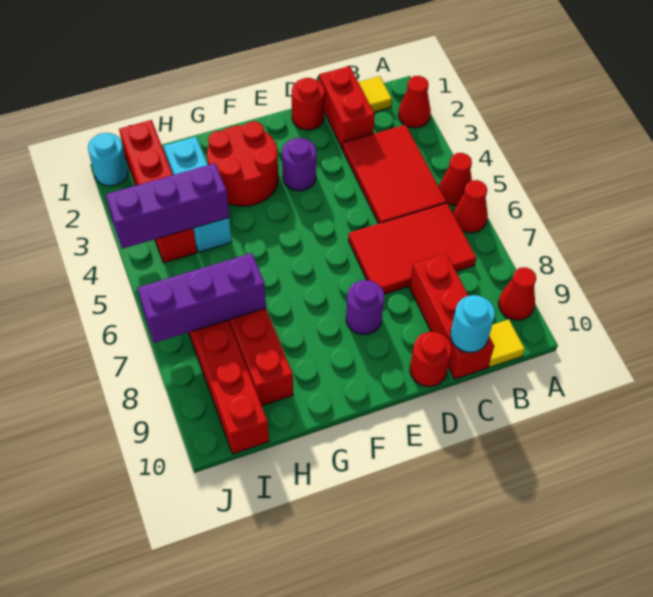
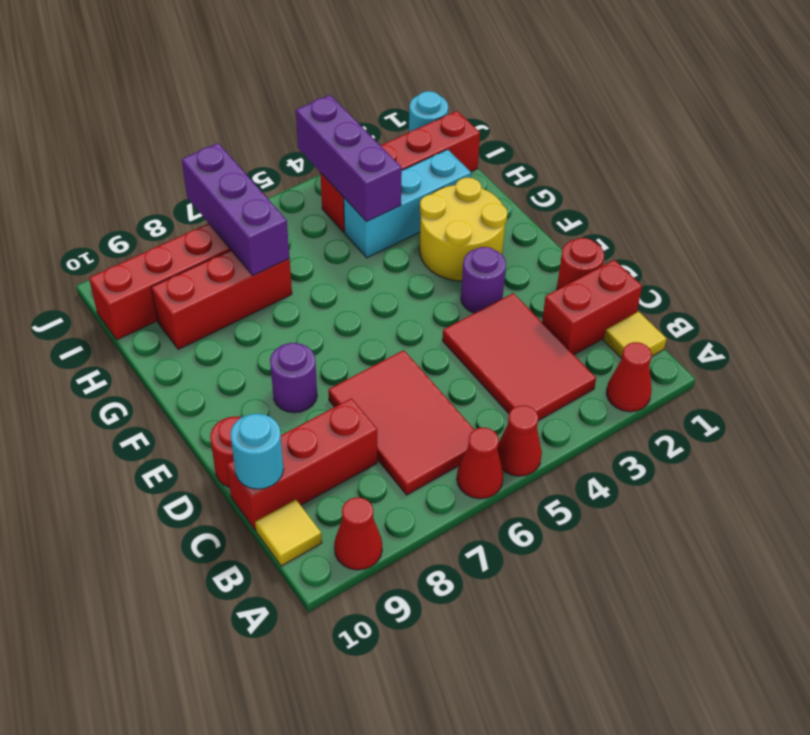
red tile B3:C5 level 1 -> red tile B3:D4 level 1
red round brick F2:G3 level 1 -> yellow round brick F2:G3 level 1

